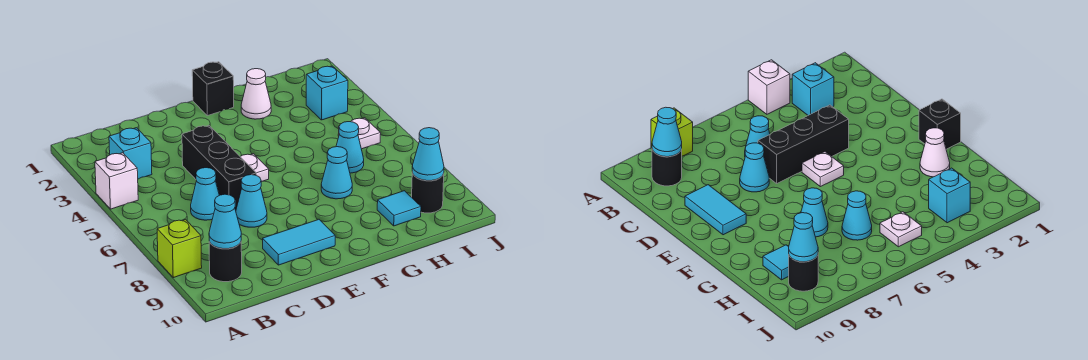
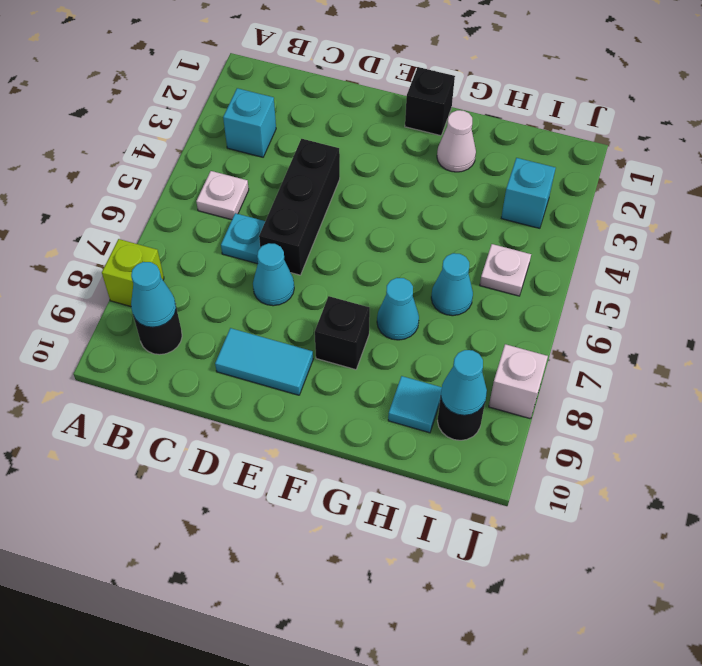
white brick A4 level 1 -> white brick J8 level 1
cyan cone C6 level 1 -> cyan plate C6 level 1
white plate E5 level 1 -> white plate B5 level 1
none -> black brick F8 level 1

